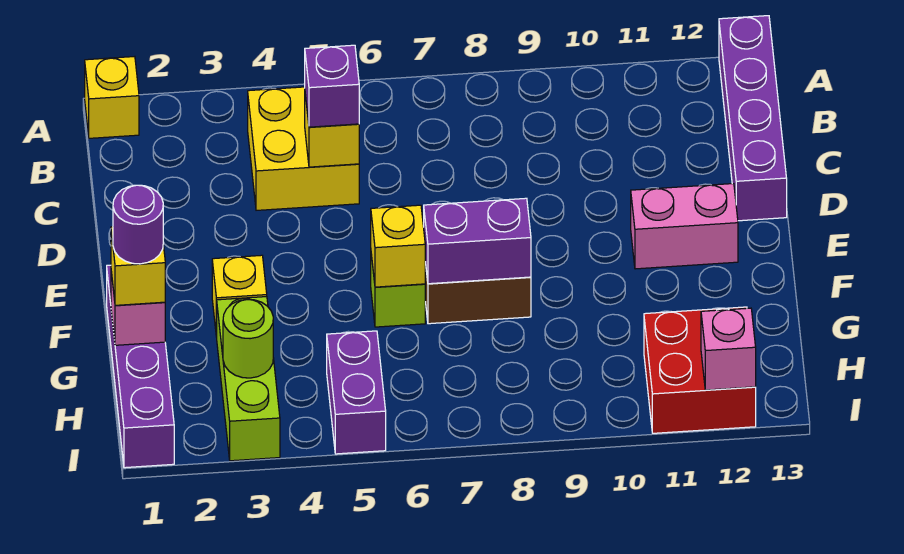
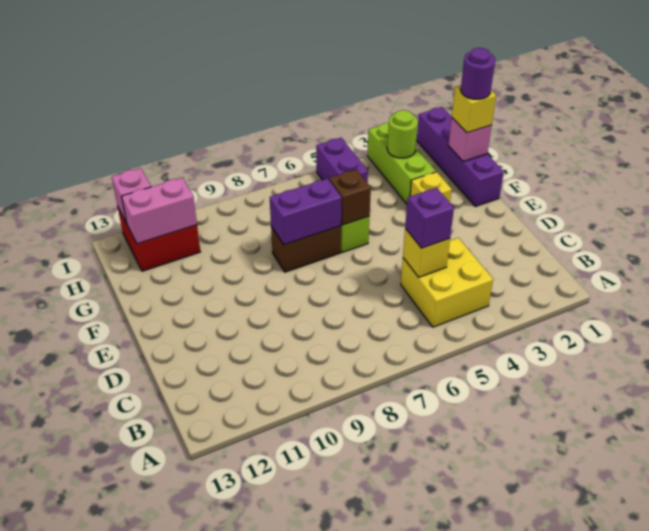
yellow brick A1 level 1 -> none
purple brick A13:D13 level 1 -> none
pink brick E11:E12 level 1 -> pink brick H11:H12 level 2
yellow brick F6 level 2 -> brown brick F6 level 2

